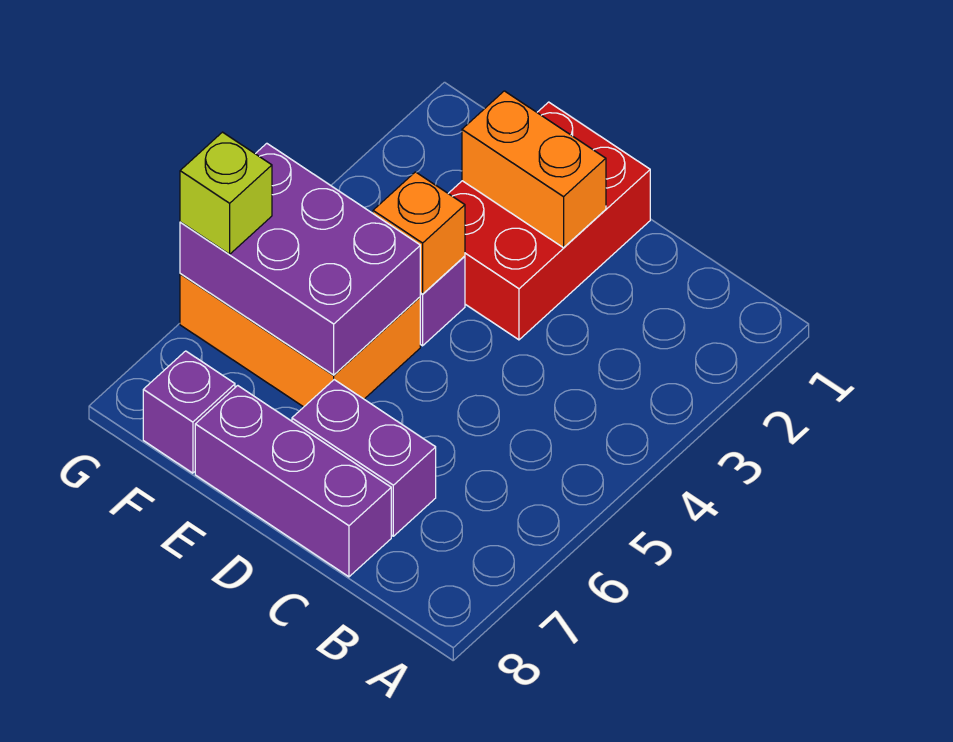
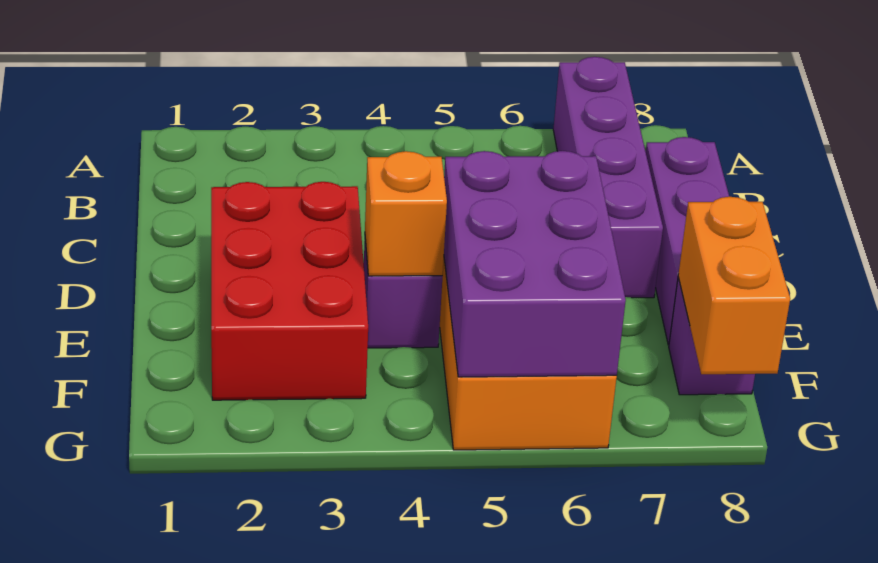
purple brick C7:D7 level 1 -> purple brick A7:D7 level 1
red brick D1:E3 level 1 -> red brick D2:F3 level 1
orange brick D2:E2 level 2 -> orange brick F8:G8 level 2
lime brick G6 level 3 -> none

